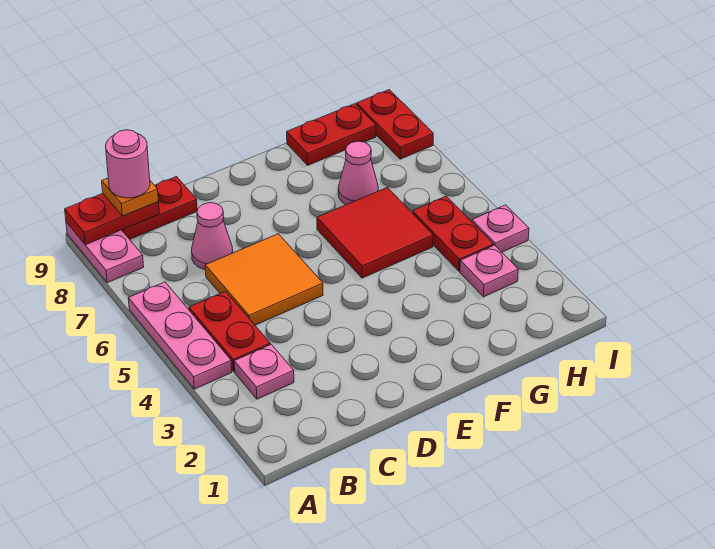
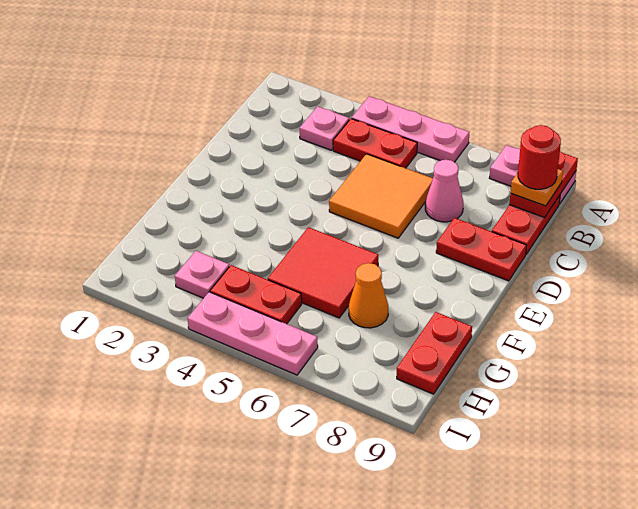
pink round brick B9 level 4 -> red round brick B9 level 4
pink cone G7 level 1 -> orange cone G7 level 1
pink plate I4 level 1 -> pink plate I4:I6 level 1
red plate I8:I9 level 1 -> red plate D8:D9 level 1

